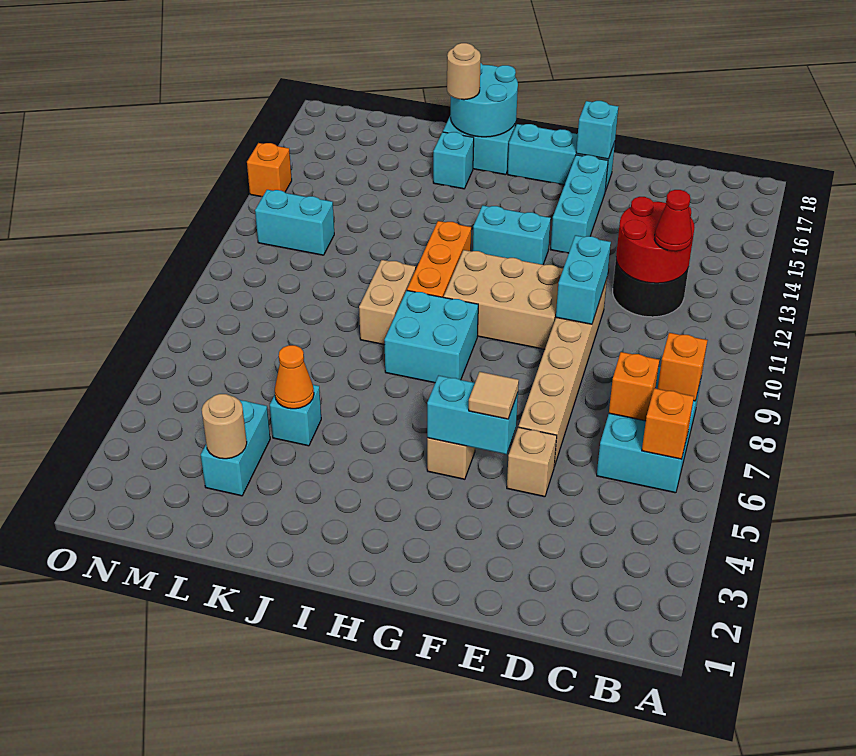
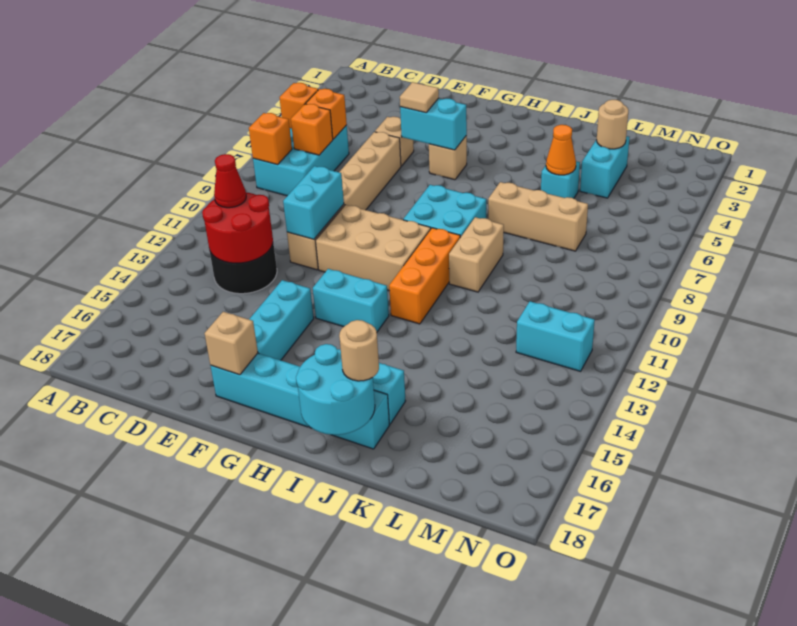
cyan brick F17 level 2 -> tan brick F17 level 2
none -> tan brick J7:L7 level 1
orange brick O14 level 1 -> orange brick C6 level 2

